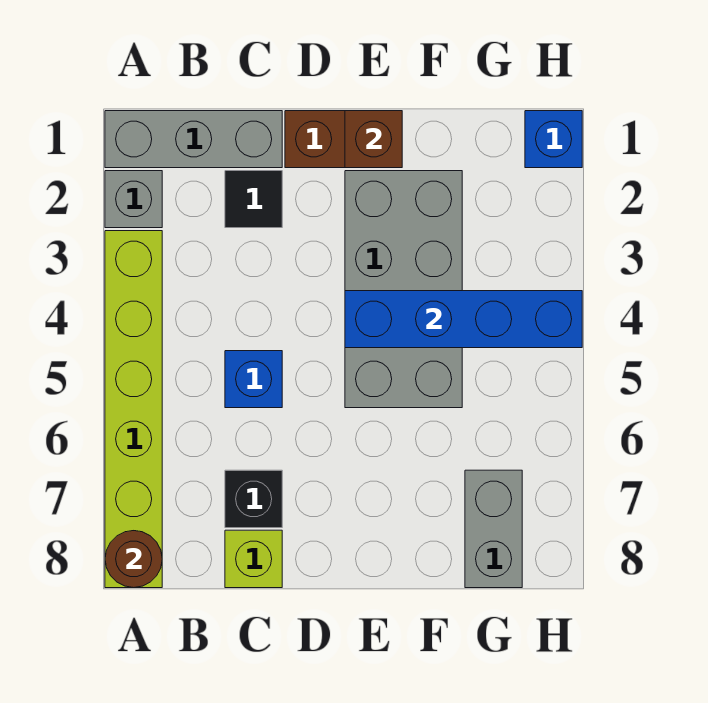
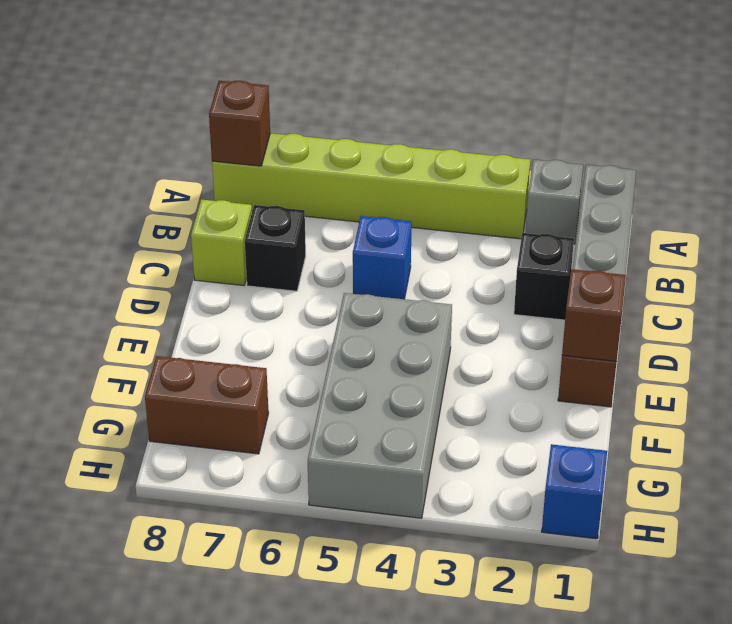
brown round brick A8 level 2 -> brown brick A8 level 2
black tile C2 level 1 -> black brick C2 level 1
grey brick E2:F5 level 1 -> grey brick E4:H5 level 1
blue brick E4:H4 level 2 -> none
grey brick G7:G8 level 1 -> brown brick G7:G8 level 1

